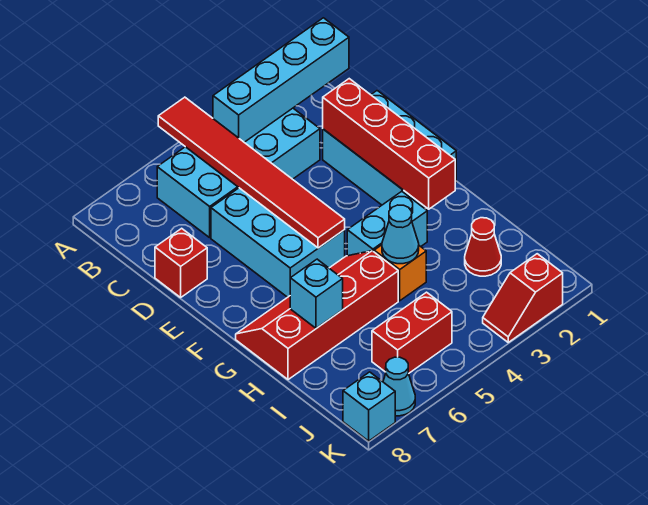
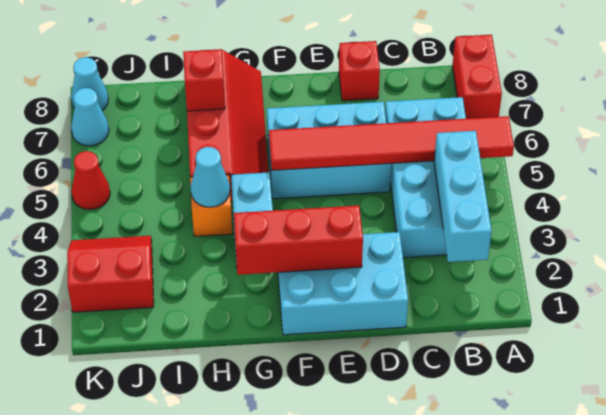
cyan brick B1:B4 level 2 -> cyan brick B2:B4 level 2
red brick D2:G2 level 2 -> red brick E2:G2 level 2
cyan brick H7 level 2 -> red brick H7 level 2
red cone I2 level 1 -> red cone K5 level 1
red brick J5:J6 level 1 -> red brick A7:A8 level 1
red slope K2:K3 level 1 top 2 -> red slope J2:K3 level 1 top 2
cyan brick K8 level 1 -> cyan cone K8 level 1

